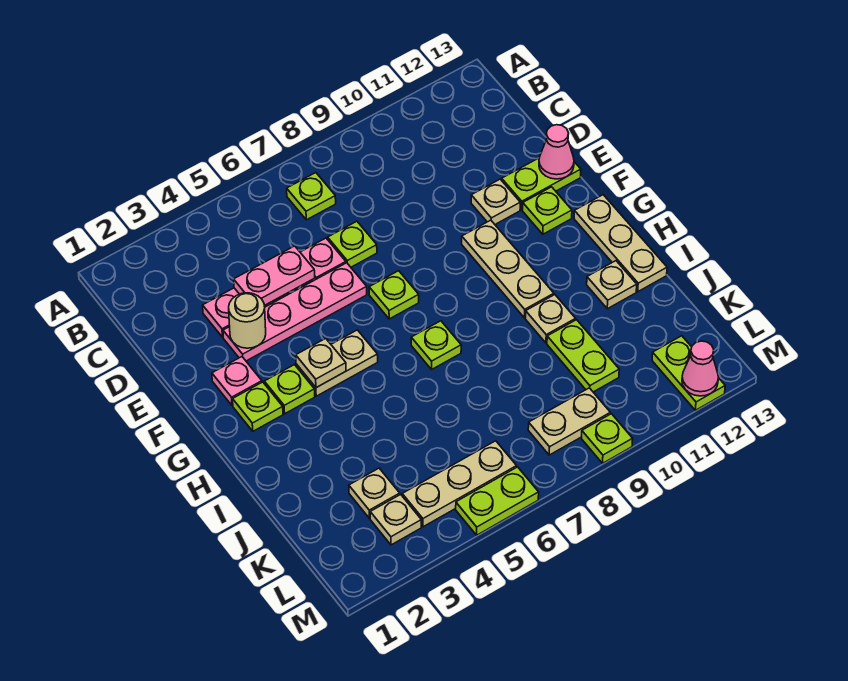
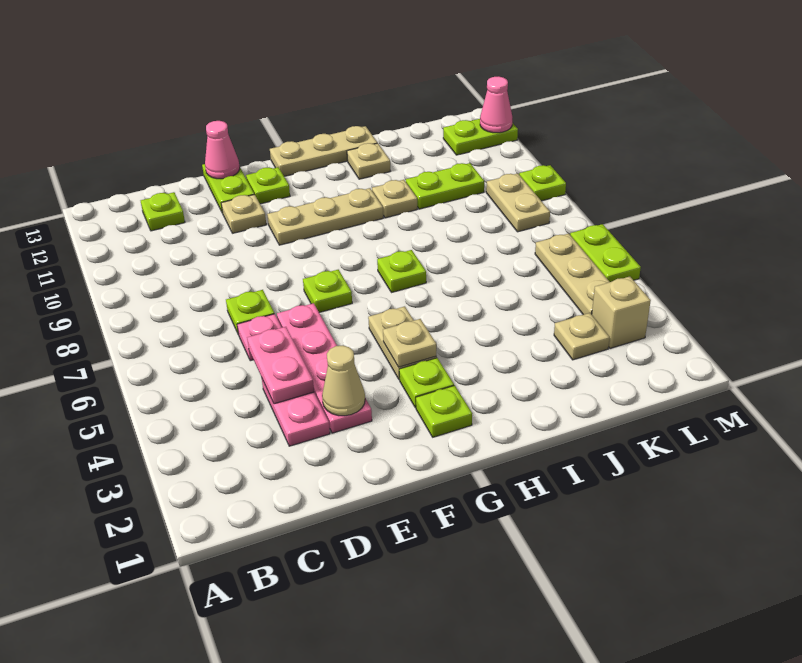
lime plate B7 level 1 -> lime plate C12 level 1
tan round brick E3 level 2 -> tan cone E3 level 2
pink plate F2 level 1 -> none
tan plate L3 level 1 -> tan brick L3 level 1

